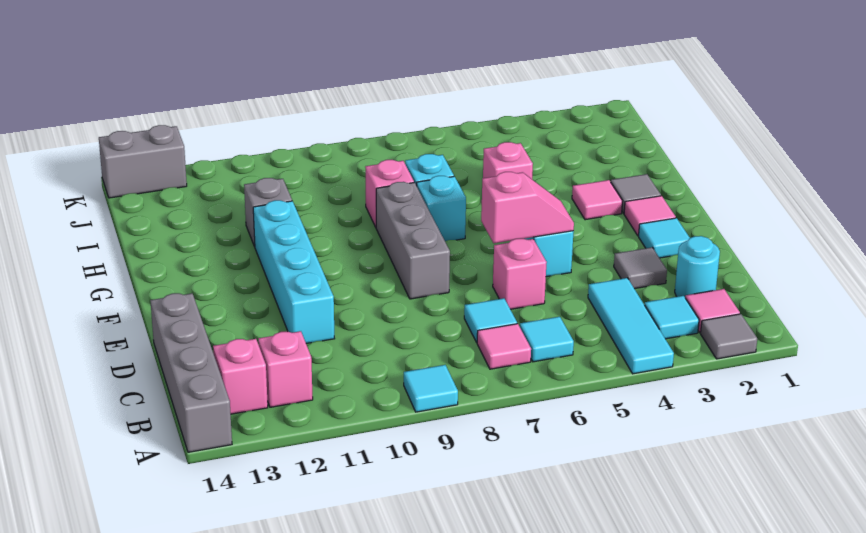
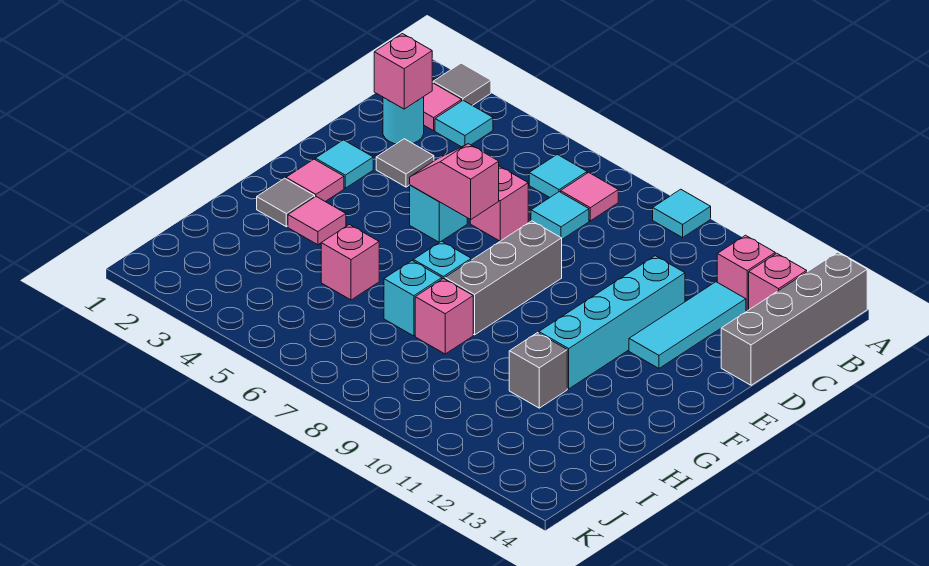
cyan tile A4:C4 level 1 -> cyan tile C12:E12 level 1
none -> pink brick C2 level 2
grey brick K13:K14 level 1 -> none

